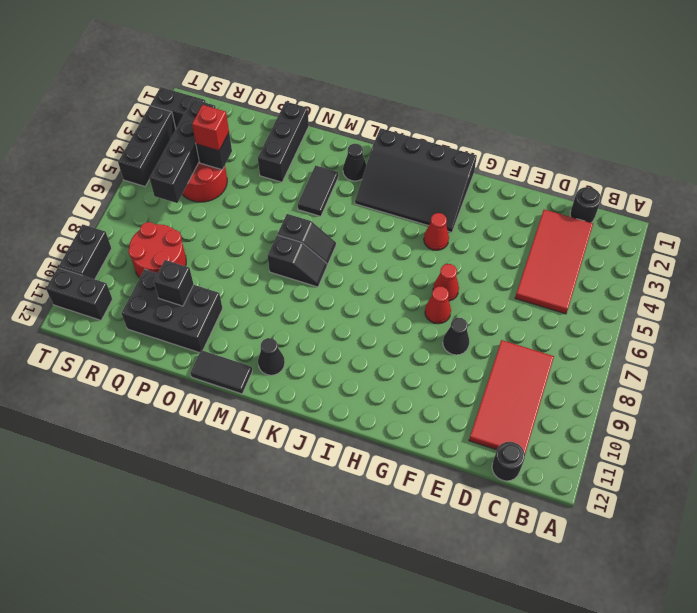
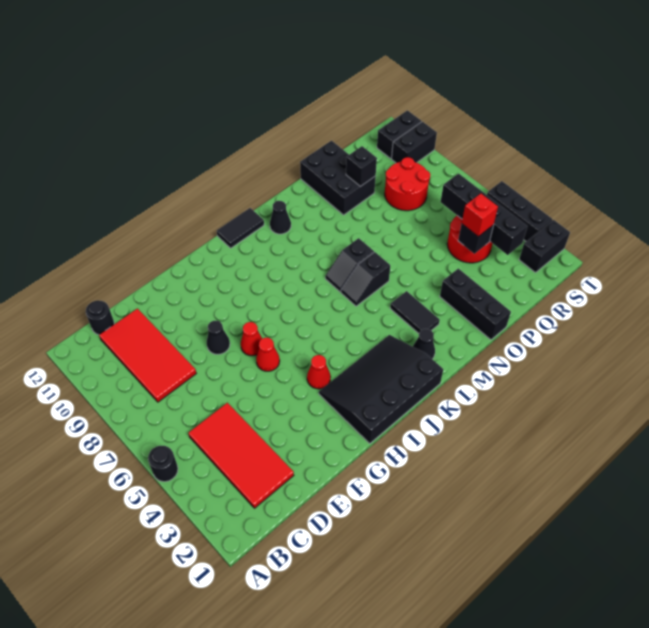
black round brick C1 level 1 -> black round brick A5 level 1
black tile M12:N12 level 1 -> black tile J12:K12 level 1
black brick O10:Q11 level 1 -> black brick O10:P12 level 1
black brick T9:T10 level 1 -> black brick S10:T10 level 1

